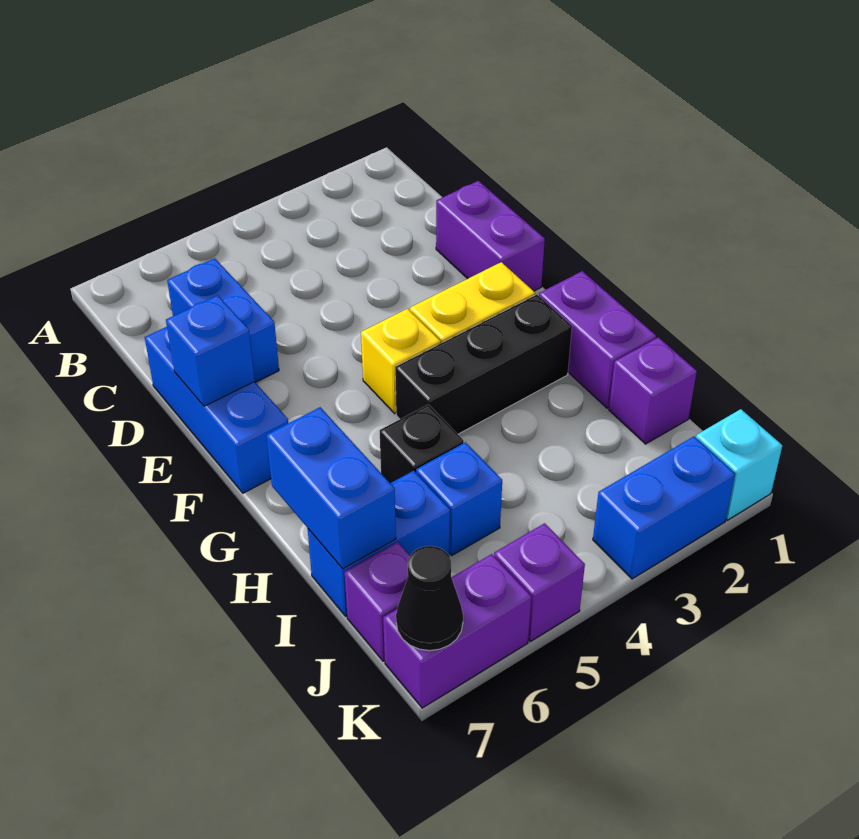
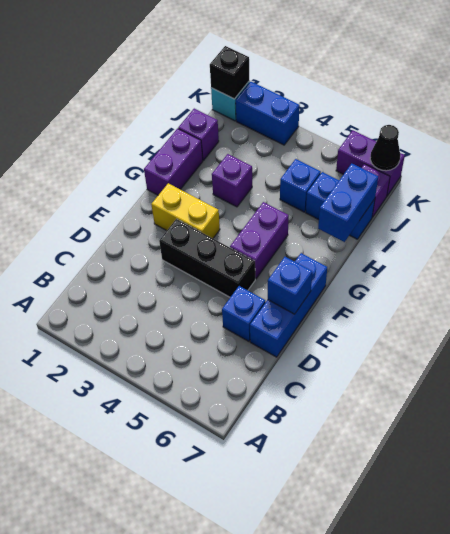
blue brick C6:D6 level 1 -> blue brick D6 level 1
purple brick D1:E1 level 1 -> purple brick F5:G5 level 1
yellow brick F4 level 1 -> none
black brick G2:G4 level 1 -> black brick E3:E5 level 1
black brick H5 level 1 -> black brick K1 level 2
purple brick K5 level 1 -> purple brick H3 level 1

